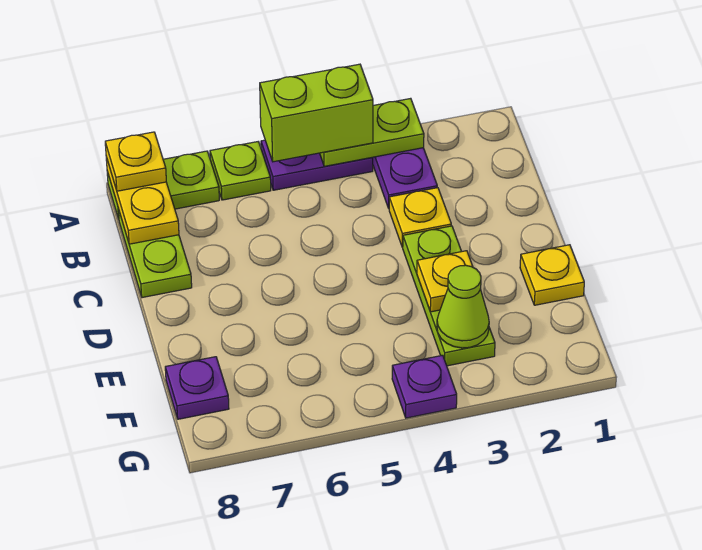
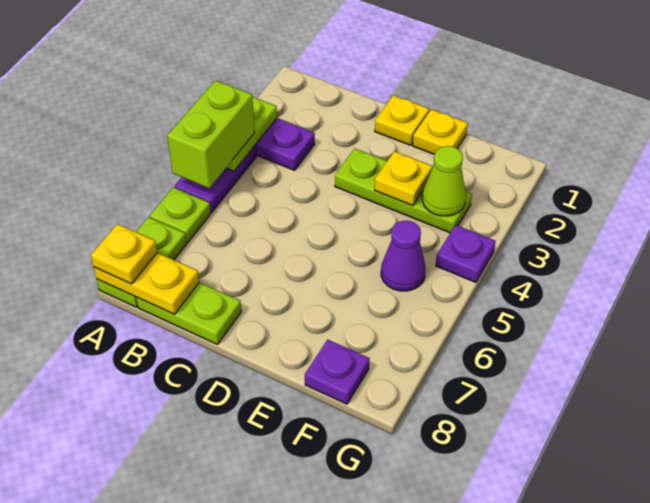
yellow plate C3 level 1 -> yellow plate D1 level 1
none -> purple cone F5 level 1

